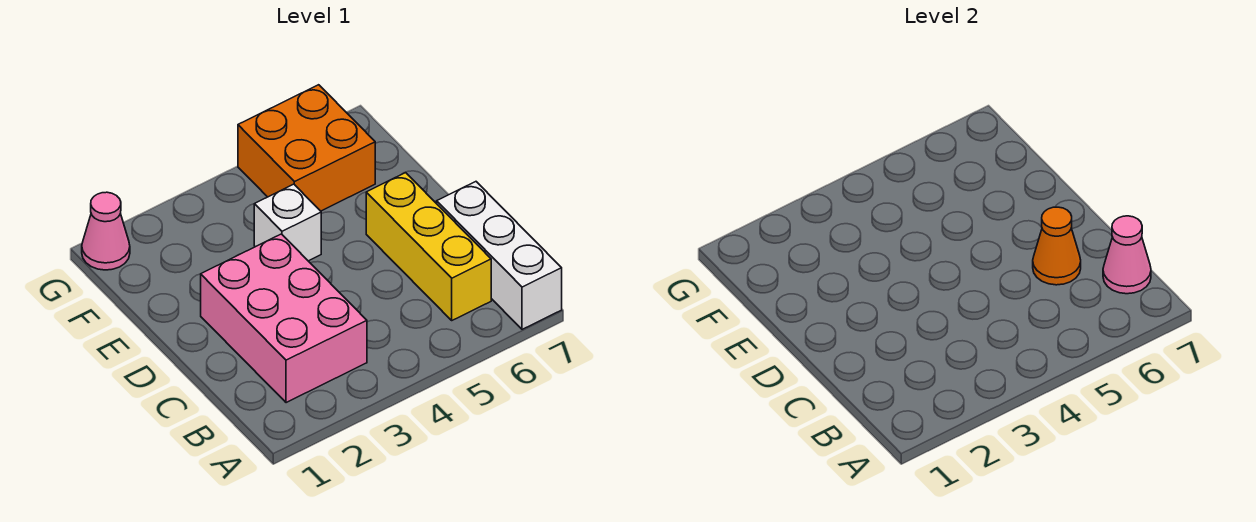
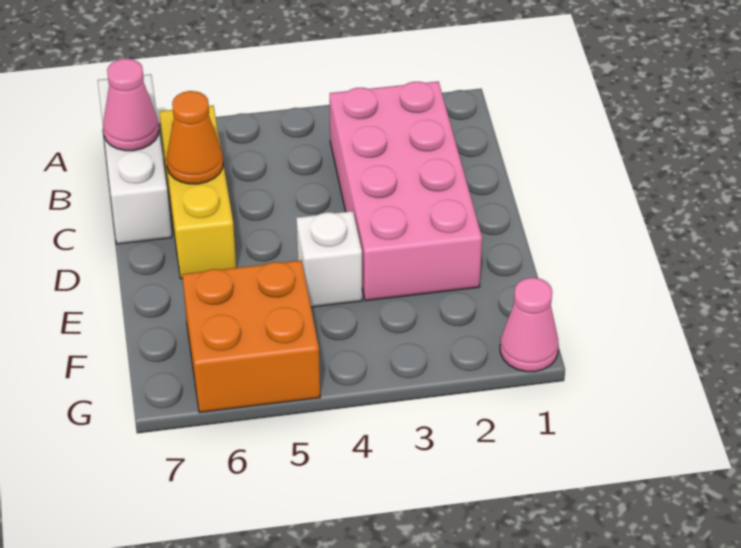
pink brick B2:D3 level 1 -> pink brick B2:E3 level 1

